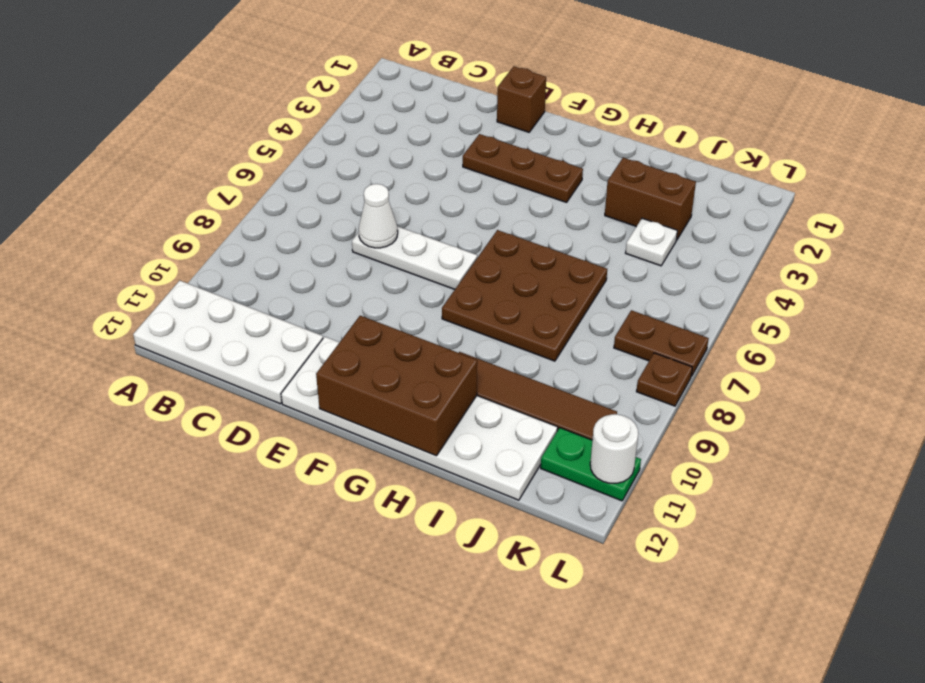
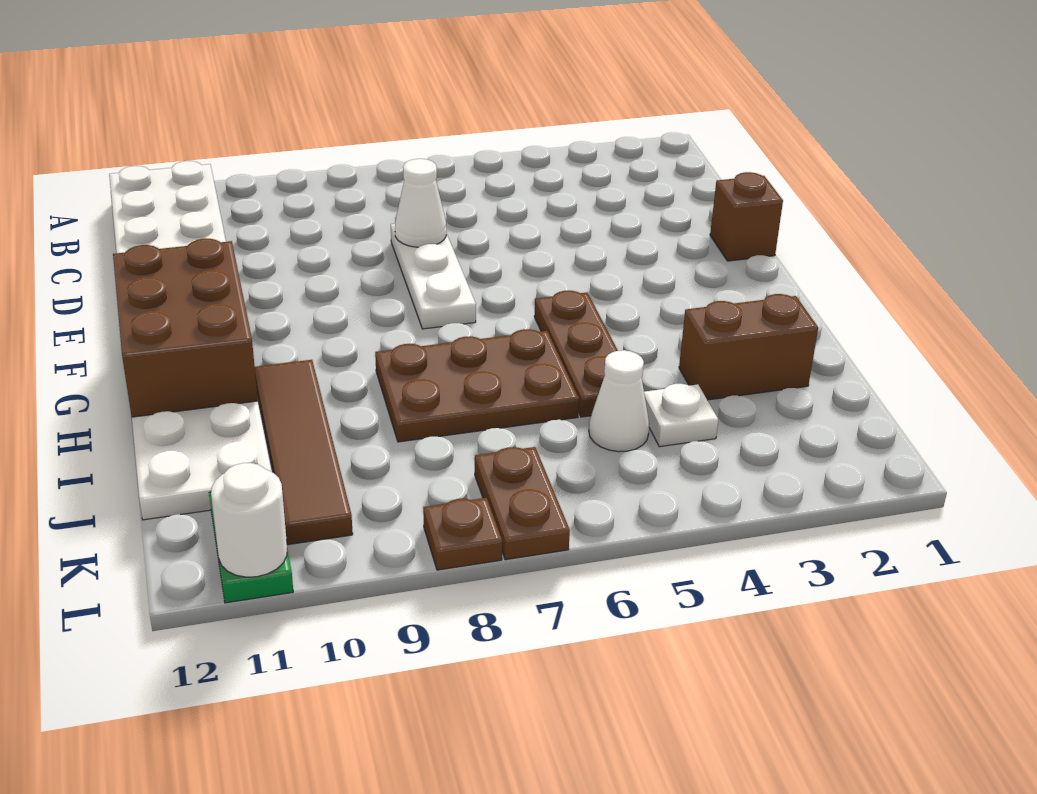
brown plate E3:G3 level 1 -> brown plate G5:I5 level 1
brown plate G6:I8 level 1 -> brown plate H6:I8 level 1
brown brick I3:J3 level 1 -> brown brick I2:I3 level 1
none -> white cone J5 level 1

